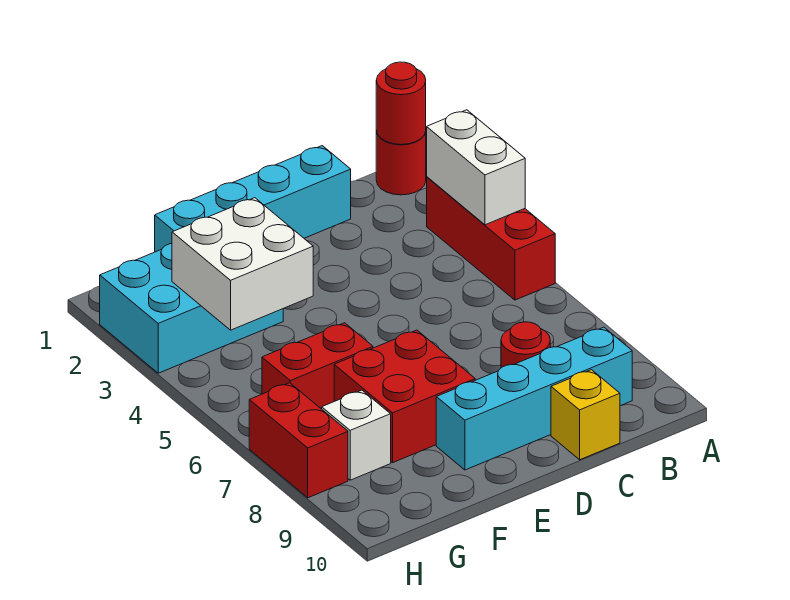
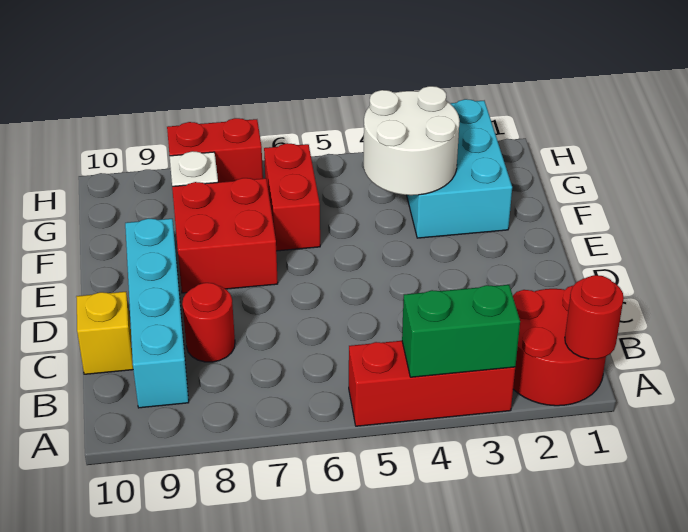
red round brick A1 level 1 -> red round brick A1:B2 level 1
white brick A3:A4 level 2 -> green brick A3:A4 level 2
cyan brick C1:F1 level 1 -> none
white brick F3:G4 level 2 -> white round brick F3:G4 level 2

